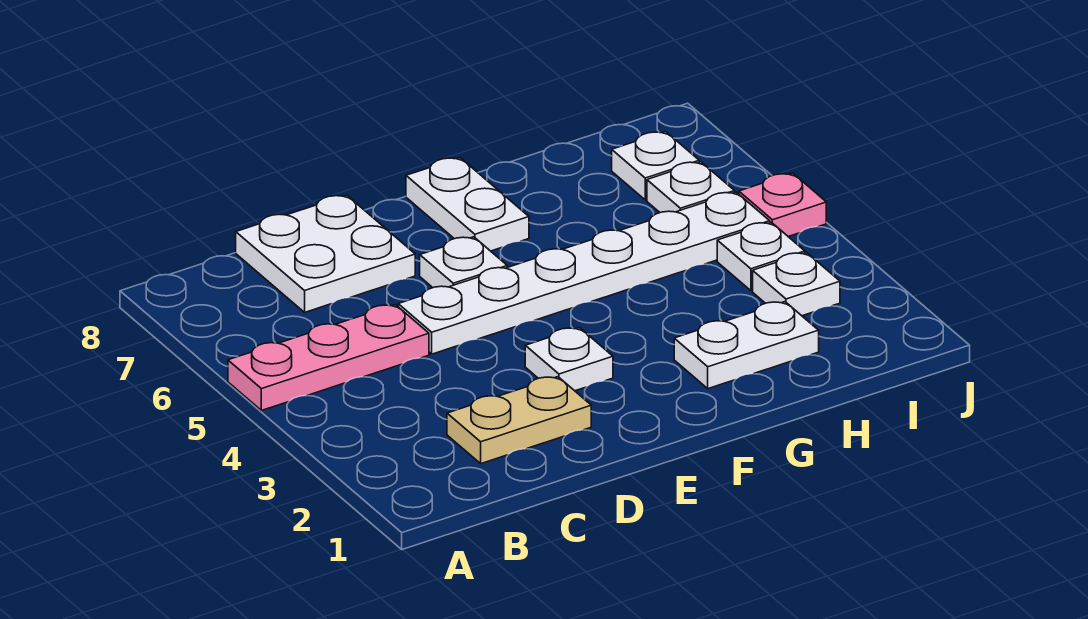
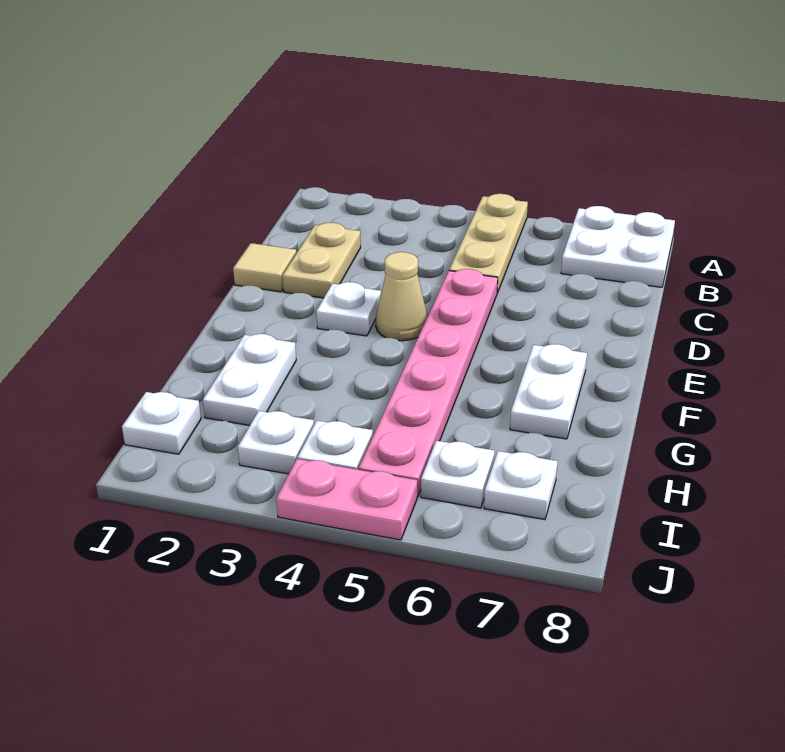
pink plate A5:C5 level 1 -> tan plate A5:C5 level 1
white plate C7:D8 level 1 -> white plate A7:B8 level 1
none -> tan tile D1 level 1
white plate D5:I5 level 1 -> pink plate D5:I5 level 1
none -> tan cone E4 level 1
white plate E6 level 1 -> white plate I1 level 1
white plate F7:F8 level 1 -> white plate F7:G7 level 1
pink plate J5 level 1 -> pink plate J4:J5 level 1

